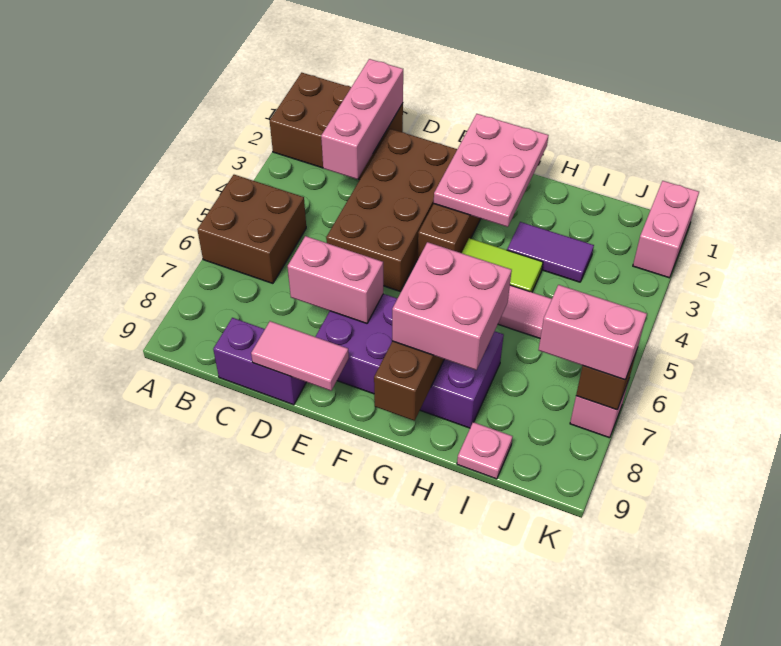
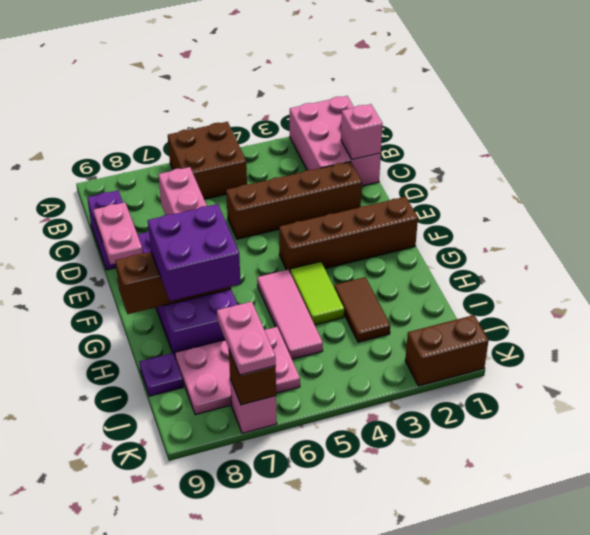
brown brick A1:C2 level 1 -> pink brick A1:C2 level 1
pink brick C1:C3 level 2 -> pink brick C1 level 2
brown brick D2:E5 level 1 -> brown brick D2:D5 level 1
pink tile D9:E9 level 2 -> pink plate D9:E9 level 2
pink plate F1:G3 level 2 -> pink plate I6:J8 level 1
pink brick G7:H8 level 3 -> purple brick G7:H8 level 3
purple tile H3:I3 level 1 -> brown tile H3:I3 level 1
pink plate I9 level 1 -> purple plate I9 level 1
pink brick J7:K7 level 3 -> pink plate J7:K7 level 3
pink brick K1:K2 level 1 -> brown brick K1:K2 level 1

